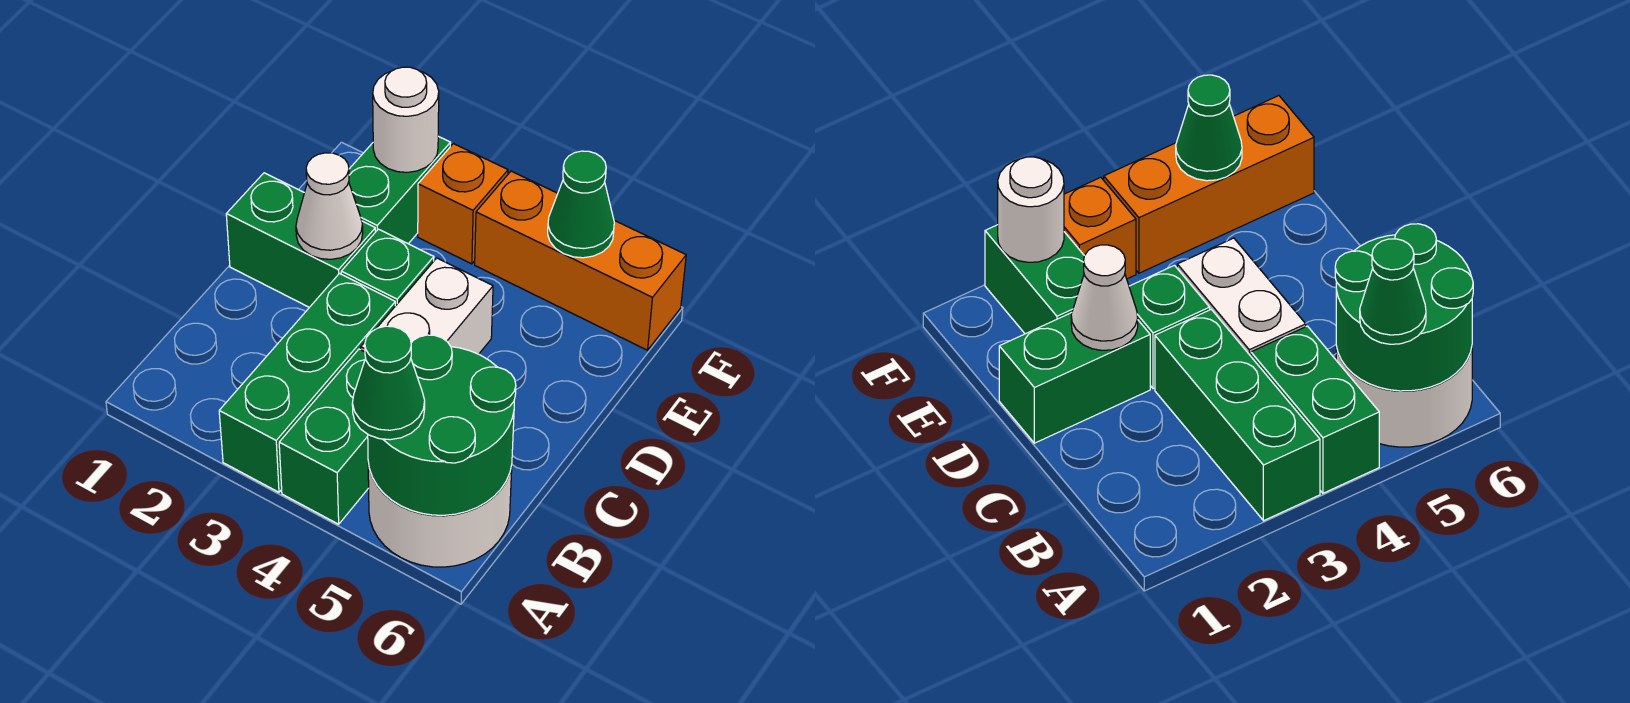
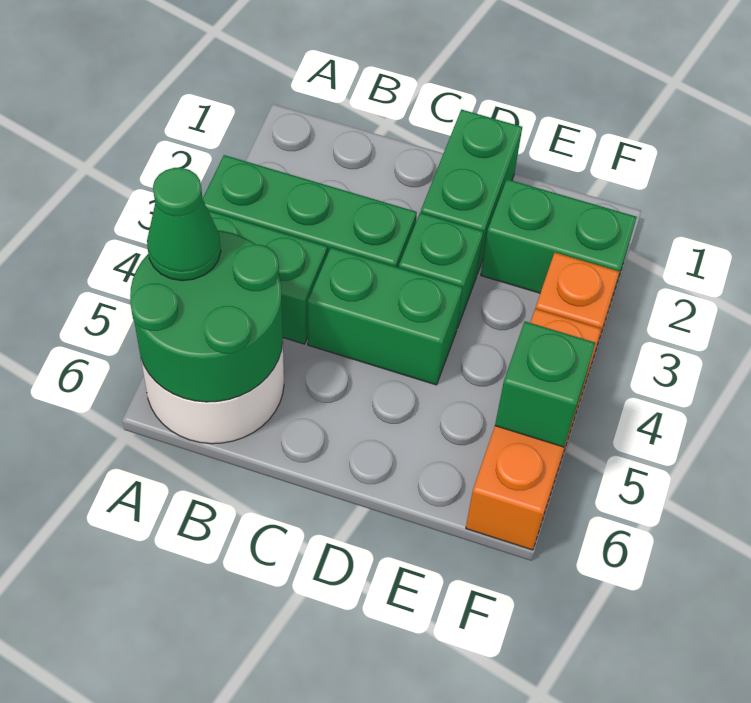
white brick C4:D4 level 1 -> green brick C4:D4 level 1
white cone D2 level 2 -> none
white round brick F2 level 2 -> none
green cone F5 level 2 -> green brick F5 level 2

